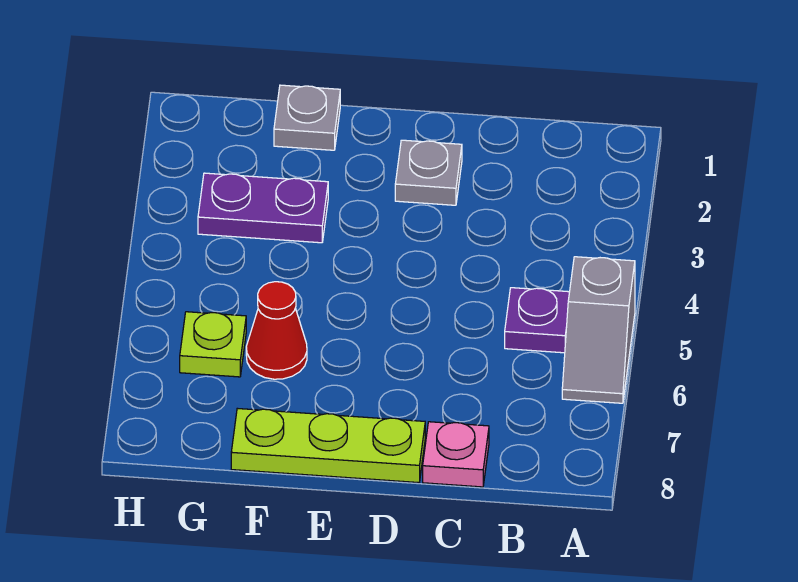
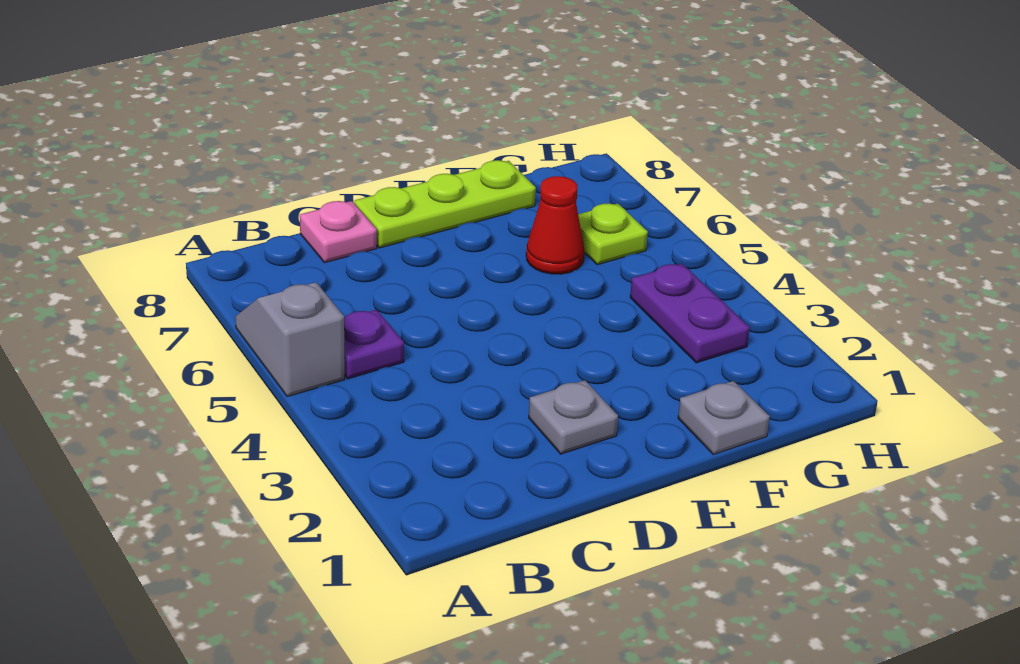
purple plate F3:G3 level 1 -> purple plate G3:G4 level 1

